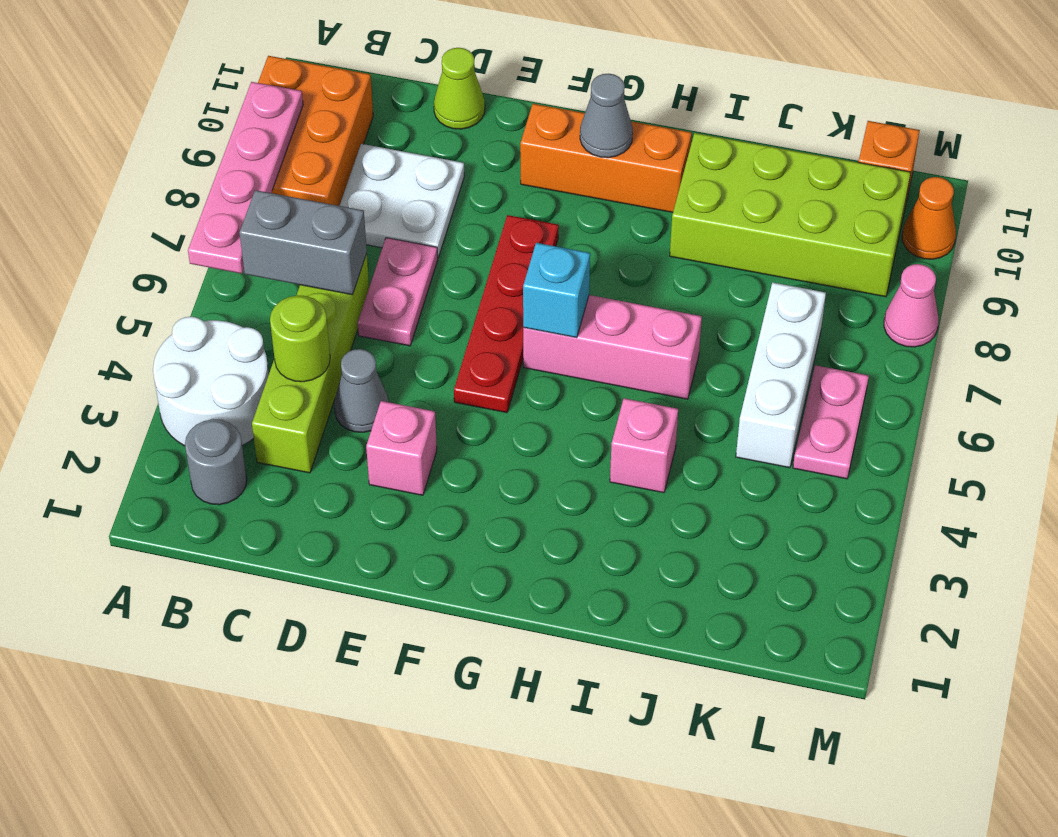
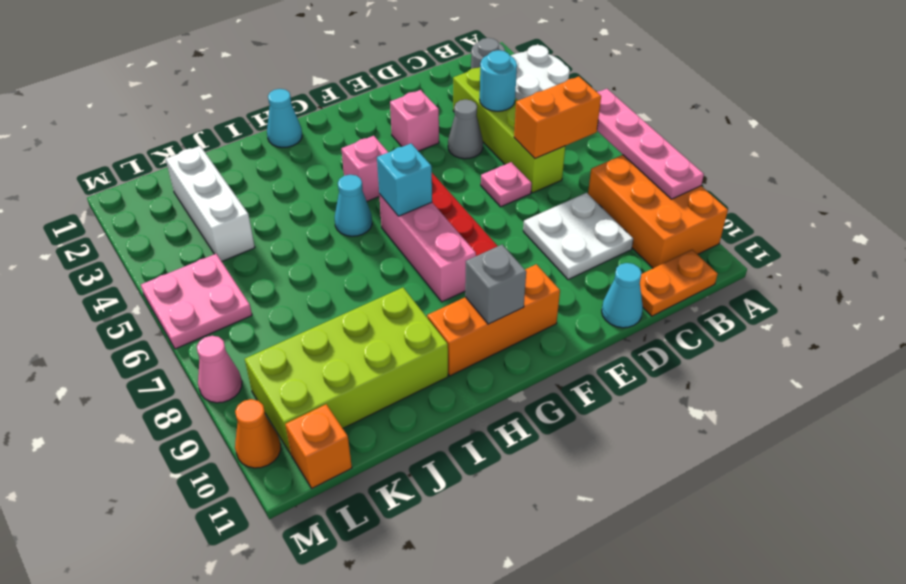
grey brick B6:C6 level 2 -> orange brick B6:C6 level 2
none -> orange plate B11:C11 level 1
lime round brick C4 level 2 -> cyan round brick C4 level 2
pink plate D6:D7 level 1 -> pink plate D6 level 1
lime cone D11 level 1 -> cyan cone D11 level 1
pink brick G6:I6 level 1 -> pink brick G6:G8 level 1
grey cone G10 level 2 -> grey brick G10 level 2
none -> cyan cone H1 level 1
none -> cyan cone H5 level 1
pink brick I4 level 1 -> pink brick G4 level 1
white brick K5:K7 level 1 -> white brick K2:K4 level 1
pink plate L5:L6 level 1 -> pink plate L5:M6 level 1

